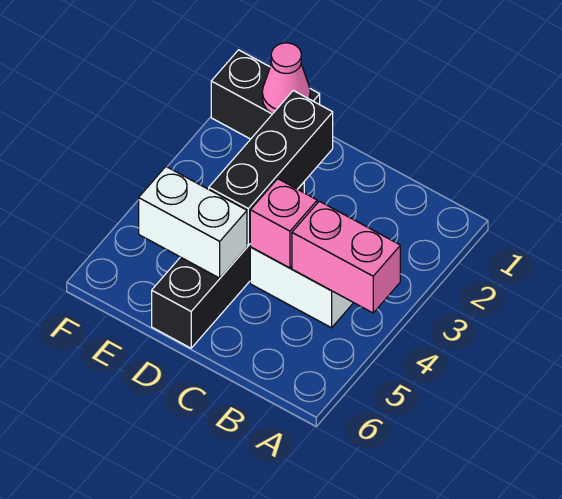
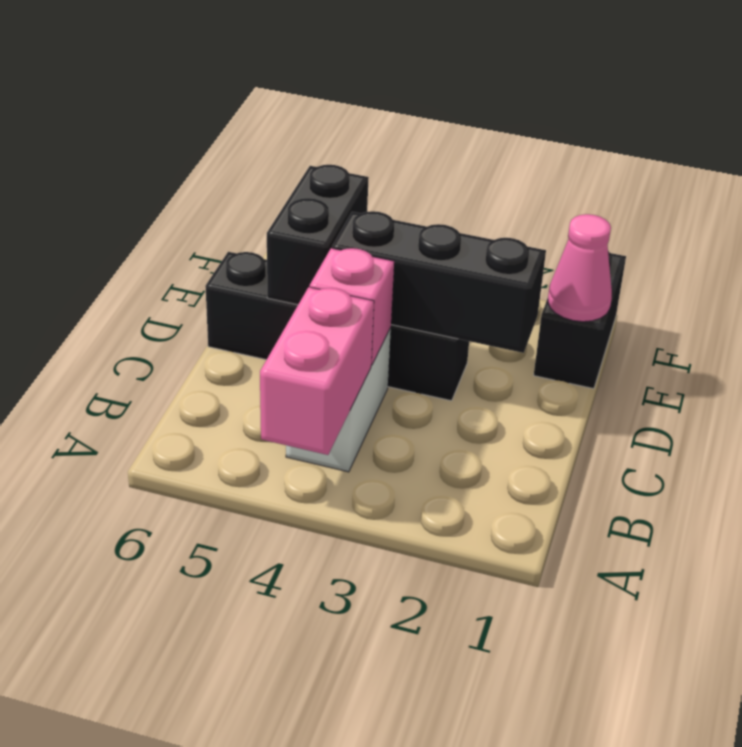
white brick D5:E5 level 2 -> black brick D5:E5 level 2

